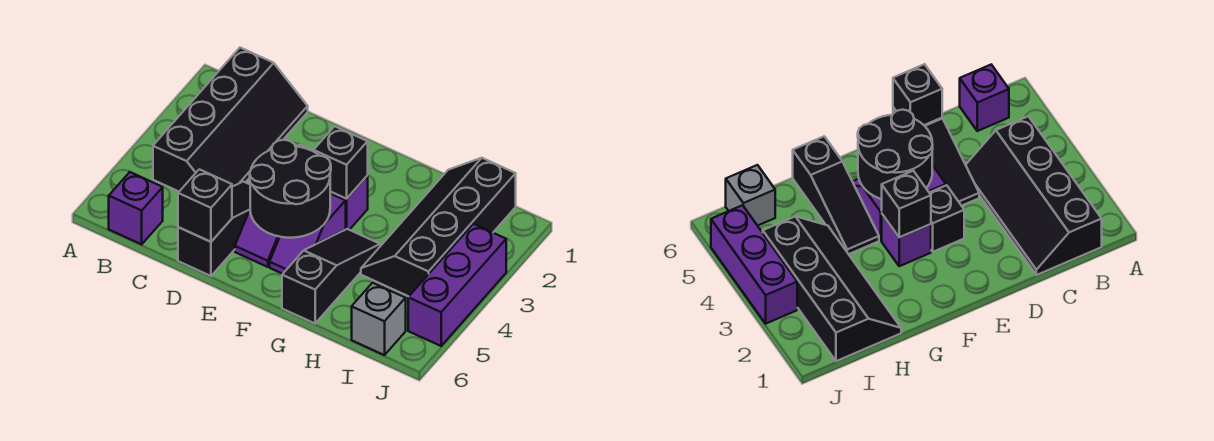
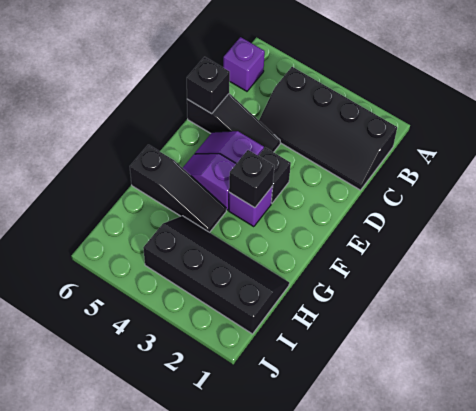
black round brick E4:F5 level 2 -> none
grey brick I6 level 1 -> none
purple brick J3:J5 level 1 -> none

